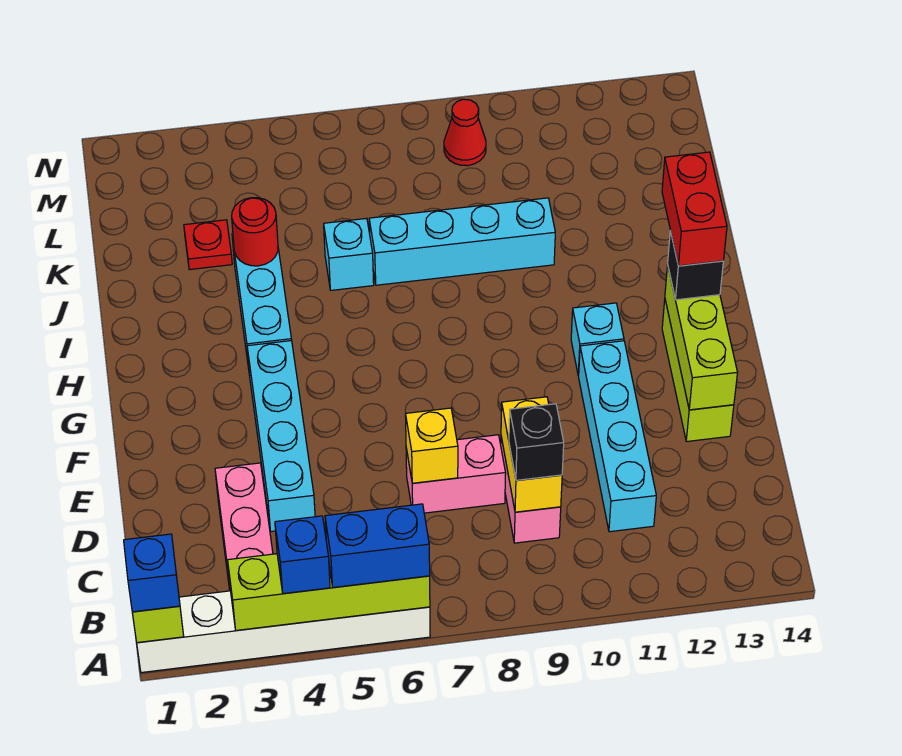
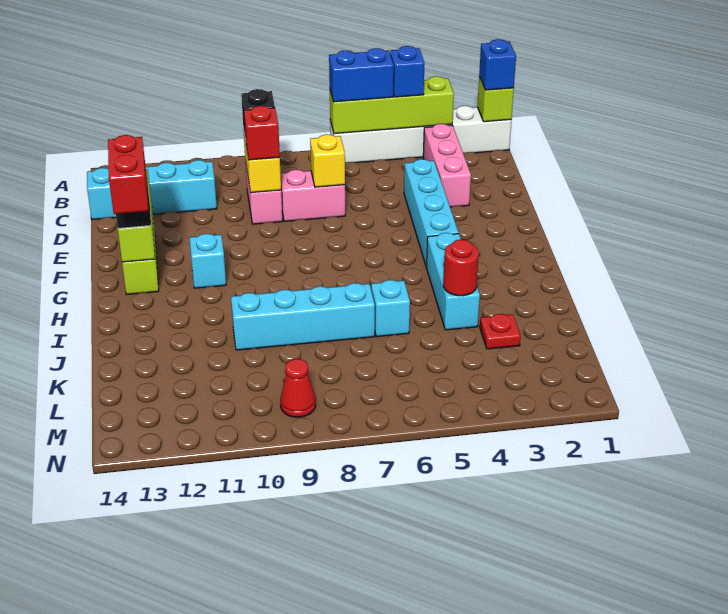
cyan brick C11:F11 level 1 -> cyan brick C11:C14 level 1
none -> red brick D9 level 3

